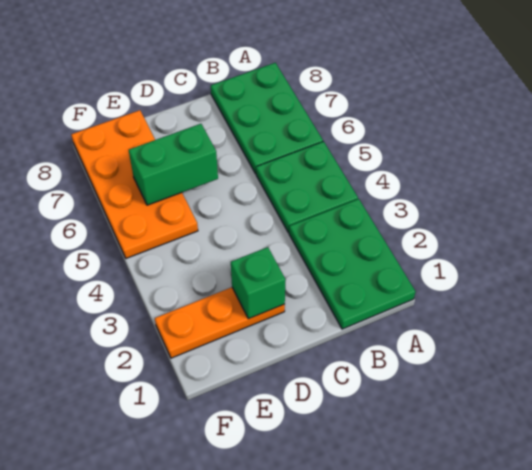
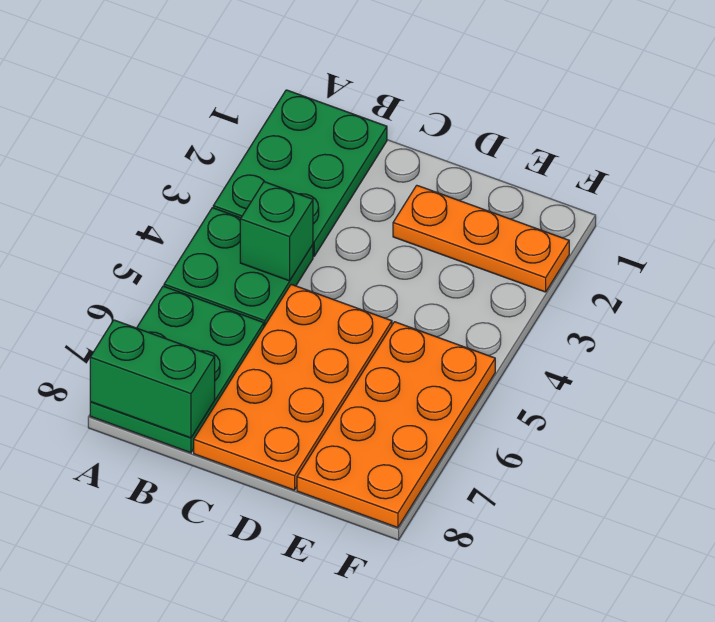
none -> orange plate C5:D8 level 1
green brick D2 level 2 -> green brick B4 level 2
green brick D6:E6 level 2 -> green brick A8:B8 level 2

